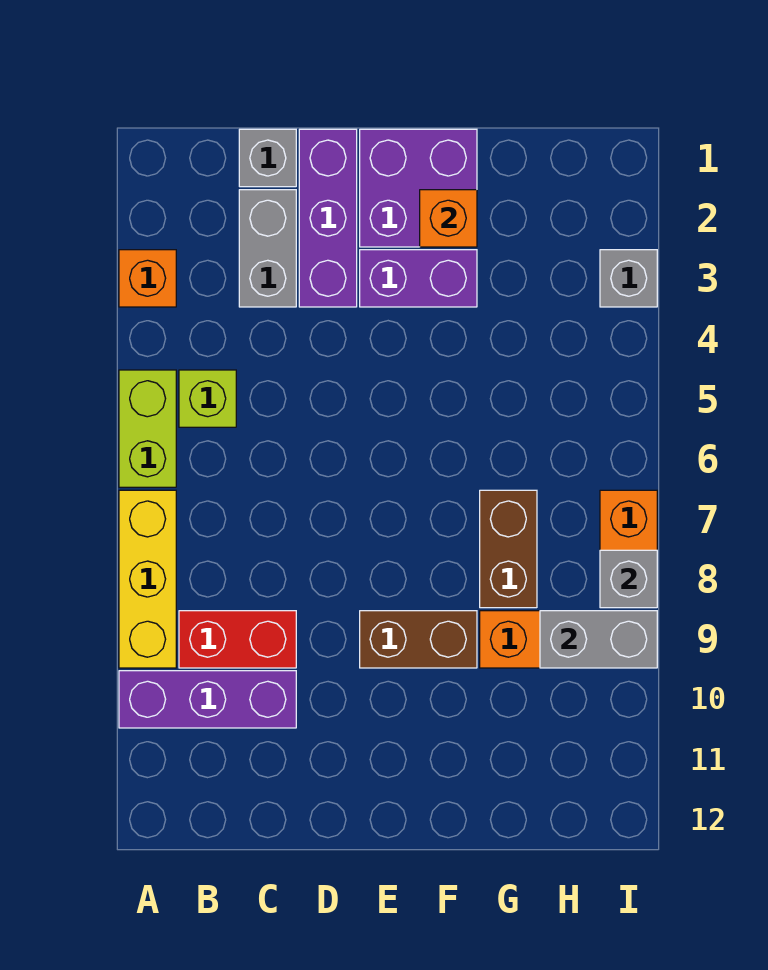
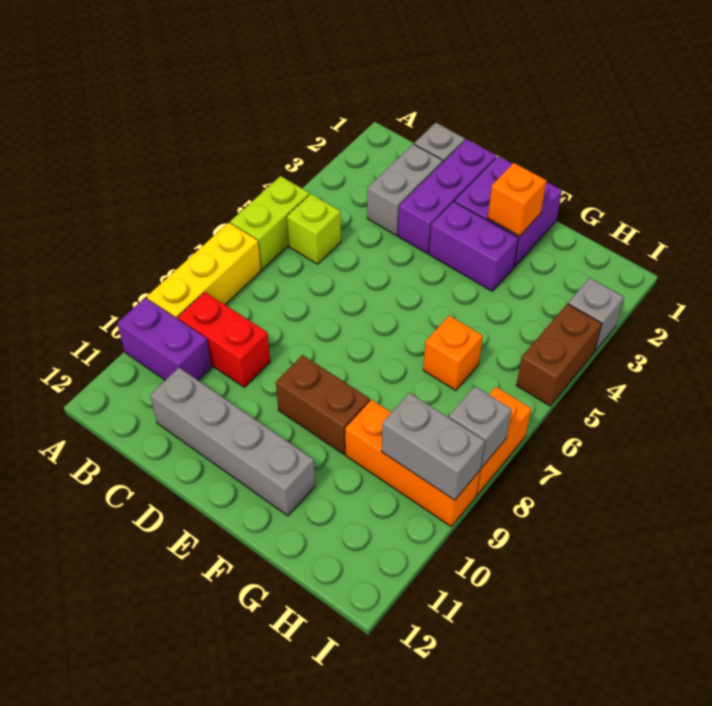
orange brick A3 level 1 -> orange brick G6 level 1
purple brick A10:C10 level 1 -> purple brick A10:B10 level 1
none -> grey brick C11:F11 level 1
brown brick G7:G8 level 1 -> brown brick I4:I5 level 1

